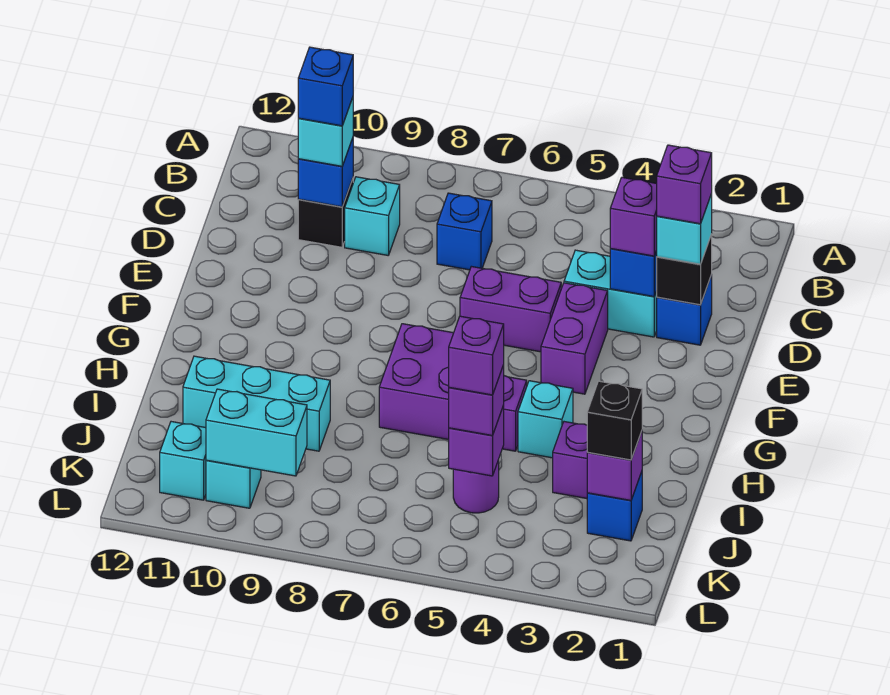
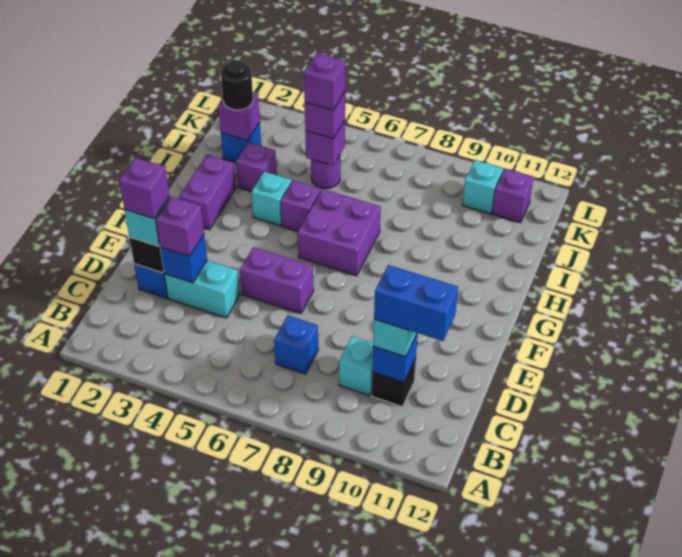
blue brick C10 level 4 -> blue brick C10:C11 level 4
purple brick E4:F4 level 1 -> purple brick G2:H2 level 1
cyan brick I9:I11 level 1 -> none
black brick J2 level 3 -> black round brick J2 level 3
cyan brick K9:K10 level 2 -> none
cyan brick K11 level 1 -> purple brick K11 level 1

